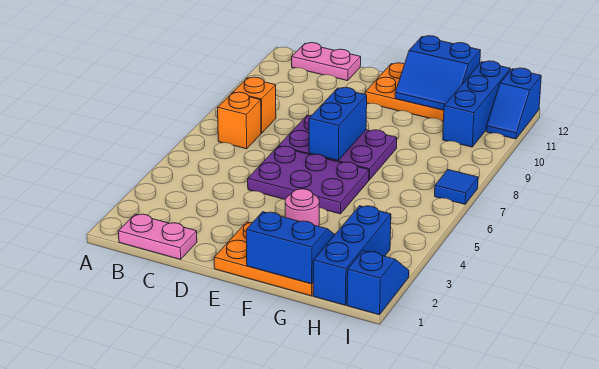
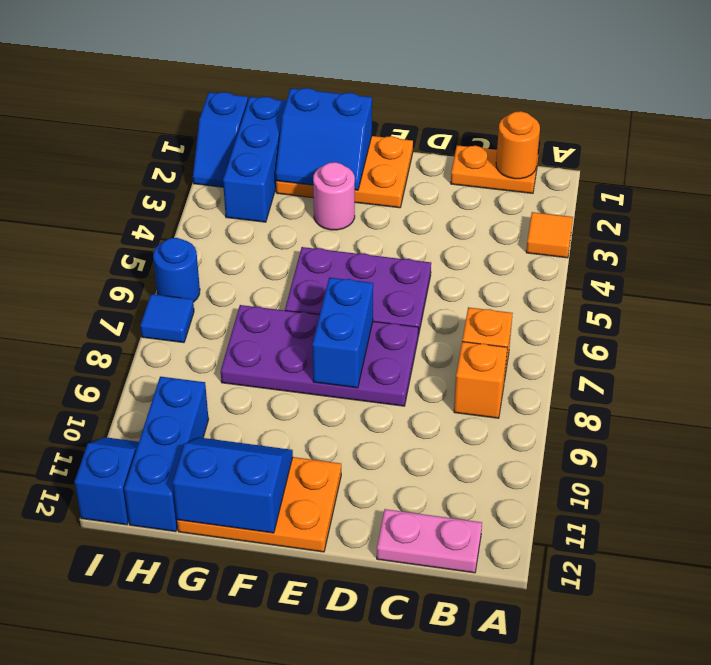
none -> orange tile A3 level 1
pink plate B1:C1 level 1 -> orange plate B1:C1 level 1
none -> orange round brick B1 level 2
purple plate D7:F8 level 1 -> purple plate D7:G8 level 1
none -> blue round brick I6 level 1

